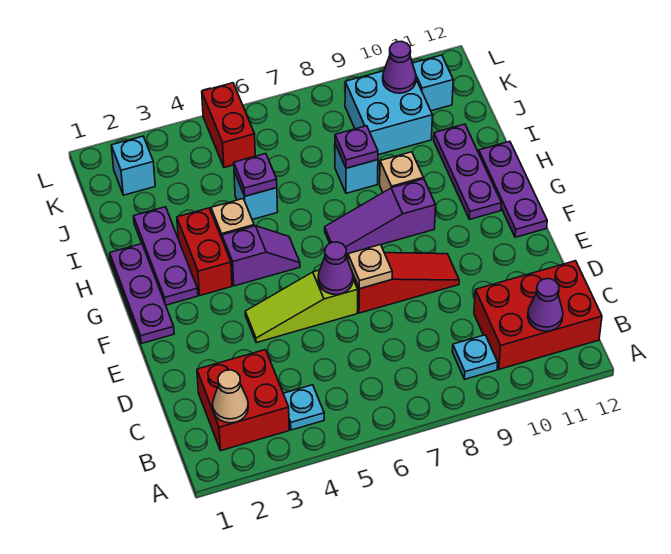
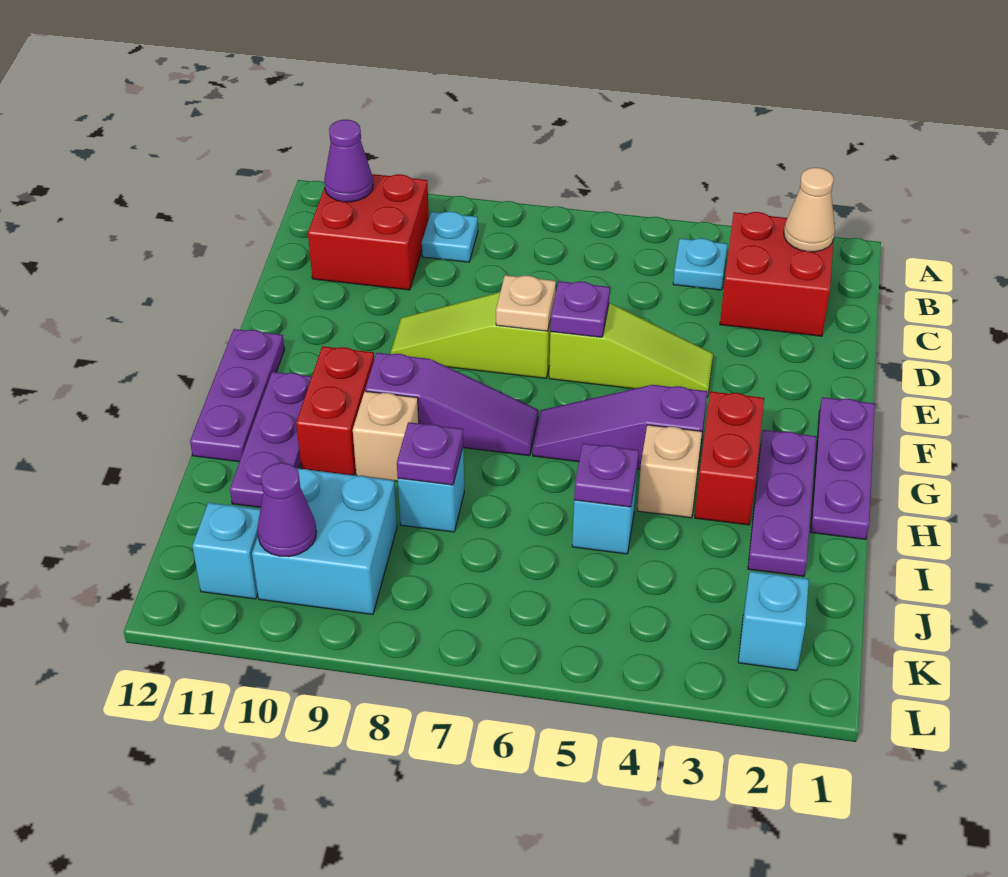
red brick B10:C12 level 1 -> red brick B10:C11 level 1
purple cone E6 level 2 -> purple plate E6 level 2
red slope E7:E9 level 1 top 7 -> lime slope E7:E9 level 1 top 7
purple slope G4:G5 level 1 top 4 -> purple slope G4:G6 level 1 top 4
red brick K5:L5 level 1 -> red brick G10:H10 level 1

